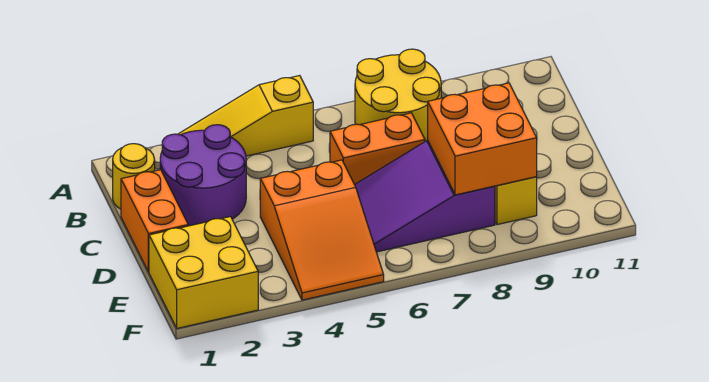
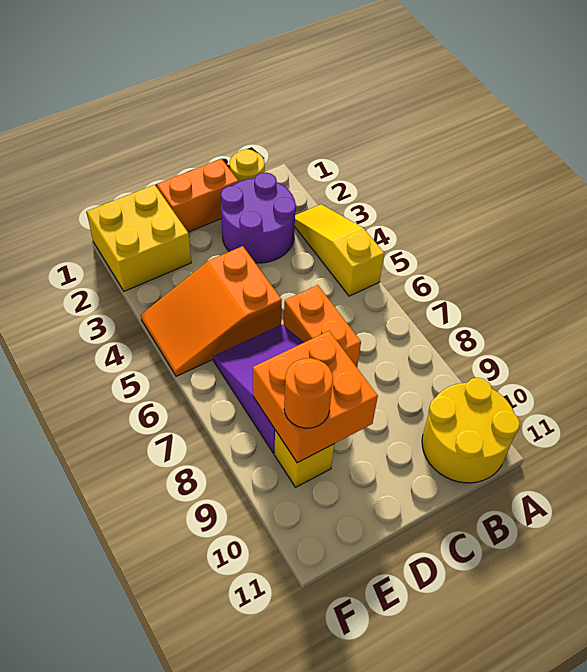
yellow round brick A7:B8 level 1 -> yellow round brick A10:B11 level 1
none -> orange round brick E9 level 3

